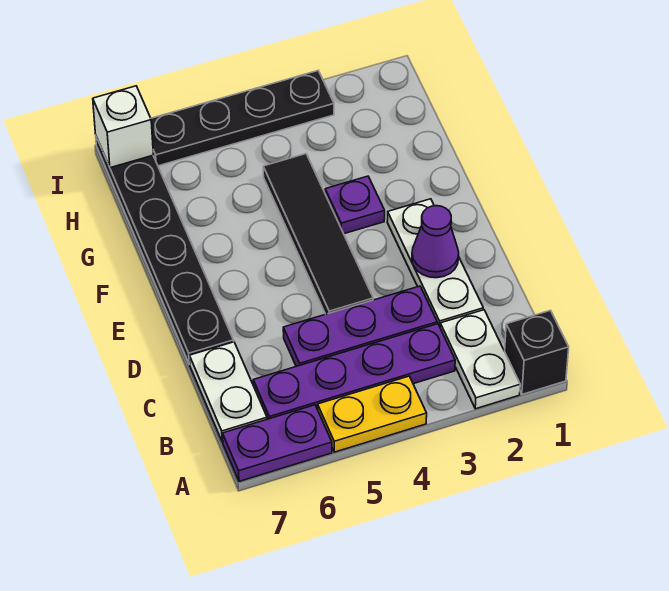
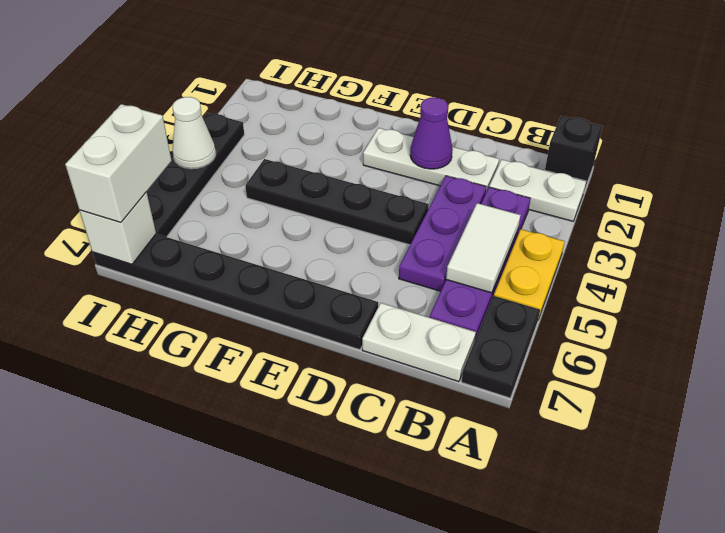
purple plate A6:A7 level 1 -> black plate A6:A7 level 1
none -> white tile B4:B5 level 2
black tile D4:G4 level 1 -> black plate D4:G4 level 1
purple plate F3 level 1 -> none
none -> white cone I4 level 2
none -> white brick I6:I7 level 3

